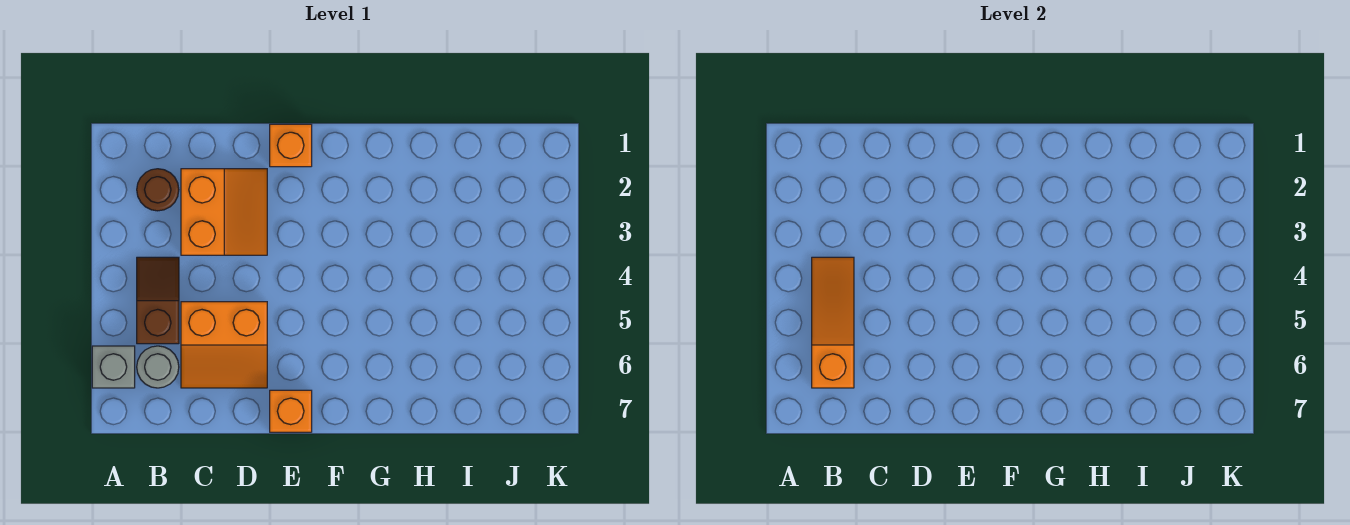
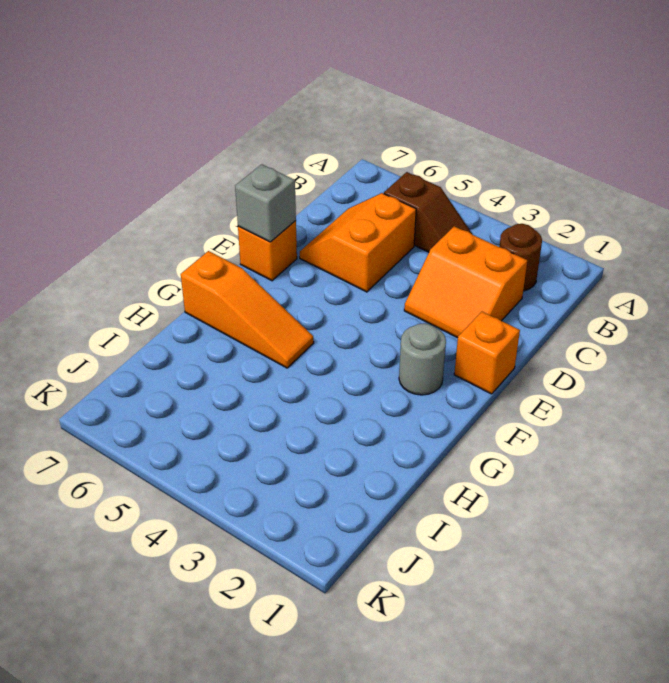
grey brick A6 level 1 -> grey brick E7 level 2
orange slope B4:B6 level 2 top 6 -> orange slope G5:G7 level 1 top 7
grey round brick B6 level 1 -> grey round brick F2 level 1

